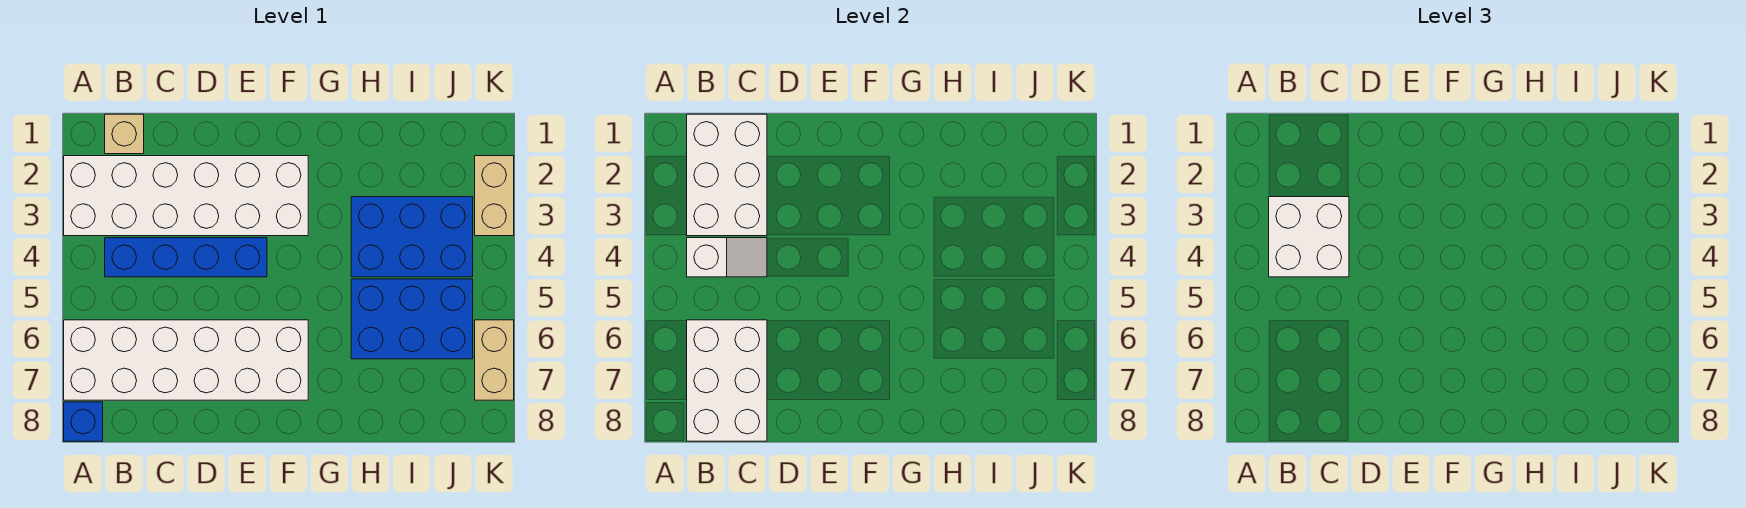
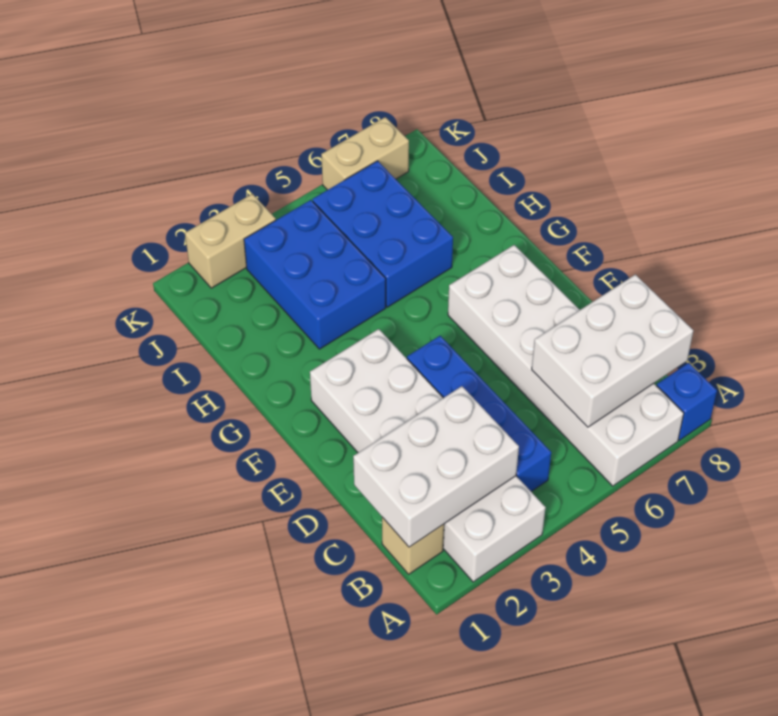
white brick B3:C4 level 3 -> none
white slope B4:C4 level 2 top B -> none

